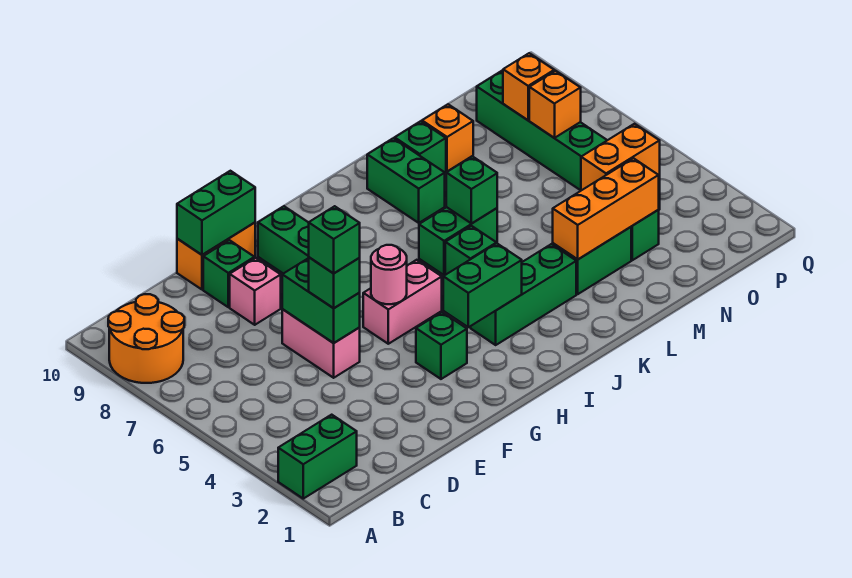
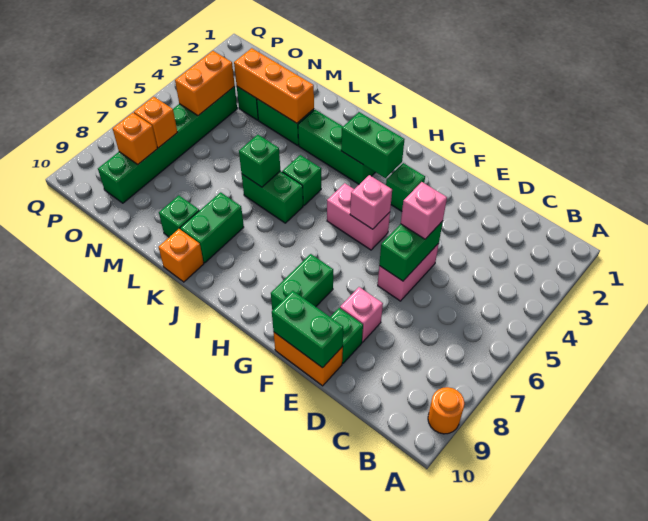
green brick A2:B2 level 1 -> none
orange round brick A8:B9 level 1 -> orange round brick A9 level 1
green brick E5 level 3 -> pink brick E5 level 3
green brick E5 level 4 -> none
pink round brick G5 level 2 -> pink brick G5 level 2
orange brick M9 level 1 -> orange brick K10 level 1
orange brick N4:O4 level 2 -> orange brick O4:O5 level 2

